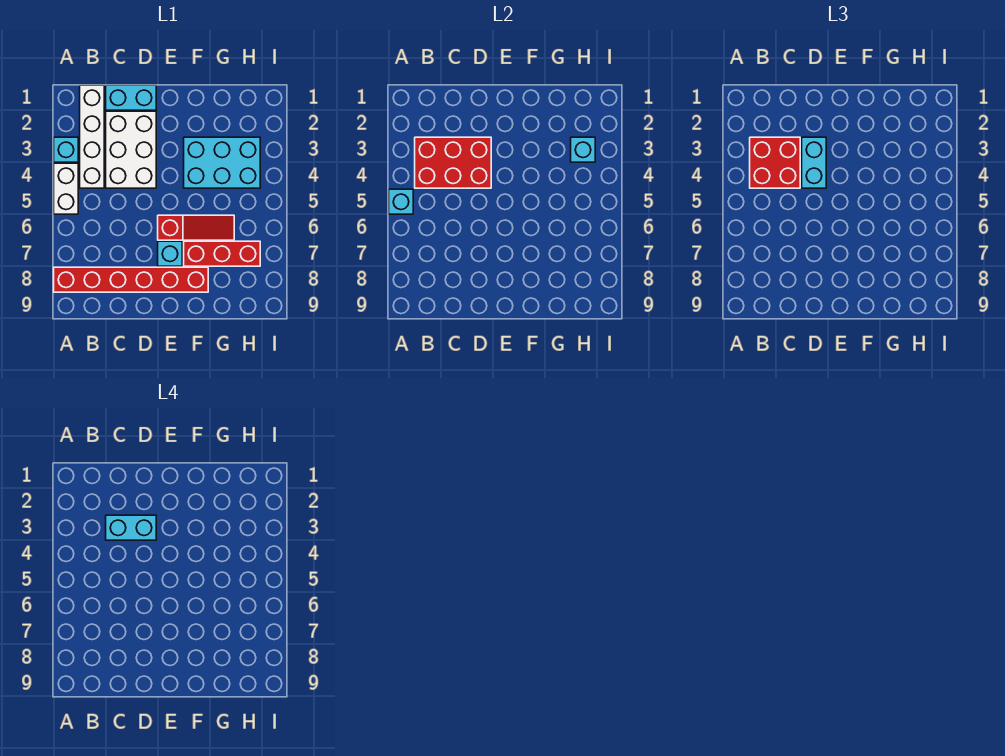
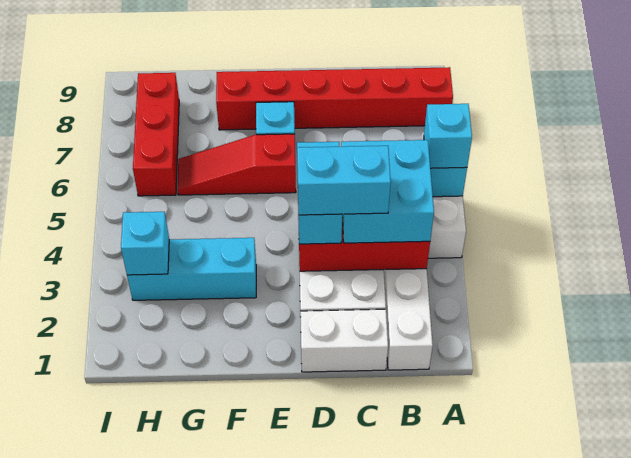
cyan brick A3 level 1 -> cyan brick A5 level 3
red brick B3:C4 level 3 -> cyan brick B3:C4 level 3
cyan brick C1:D1 level 1 -> white brick C1:D1 level 1
cyan brick F3:H4 level 1 -> cyan brick F3:H3 level 1
red brick F7:H7 level 1 -> red brick H6:H8 level 1

